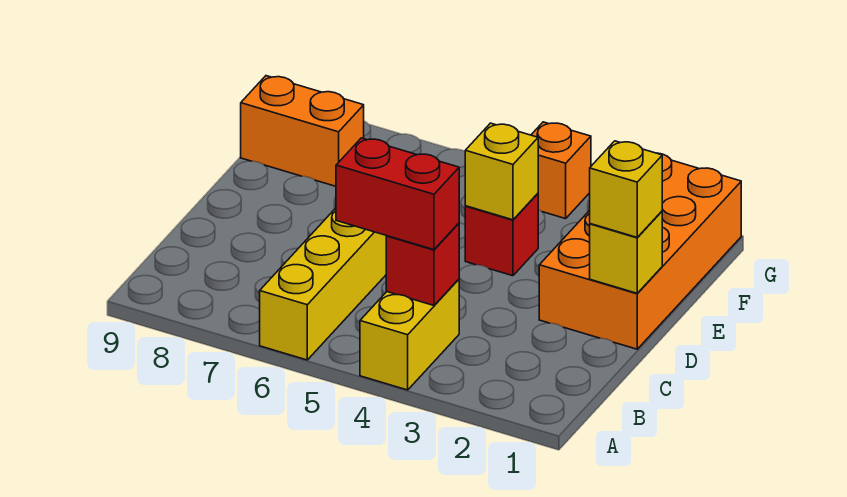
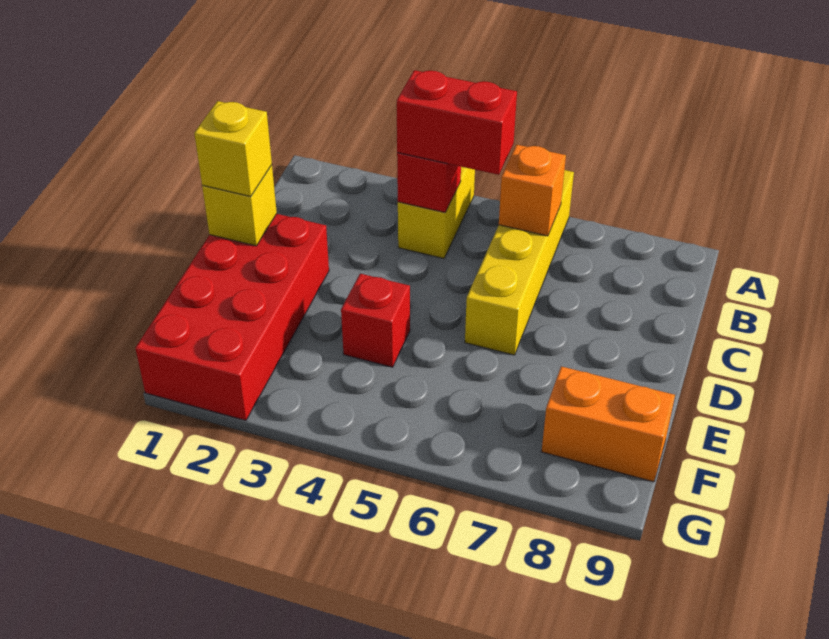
orange brick D1:G2 level 1 -> red brick D1:G2 level 1
yellow brick E4 level 2 -> none
orange brick G4 level 1 -> orange brick B6 level 2

